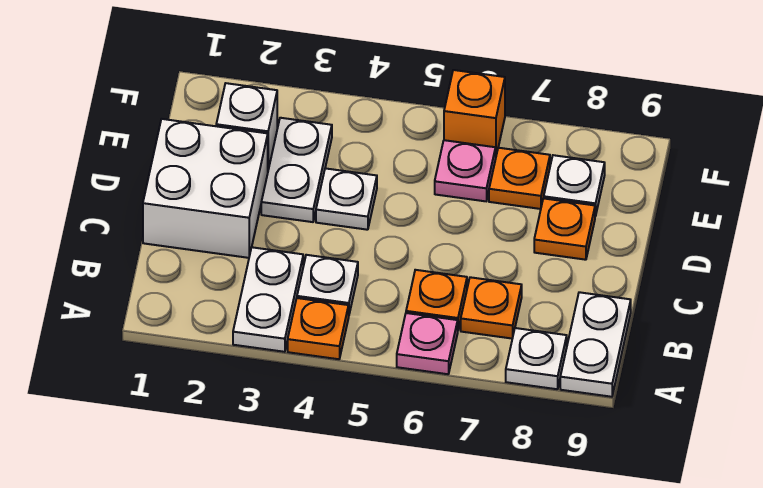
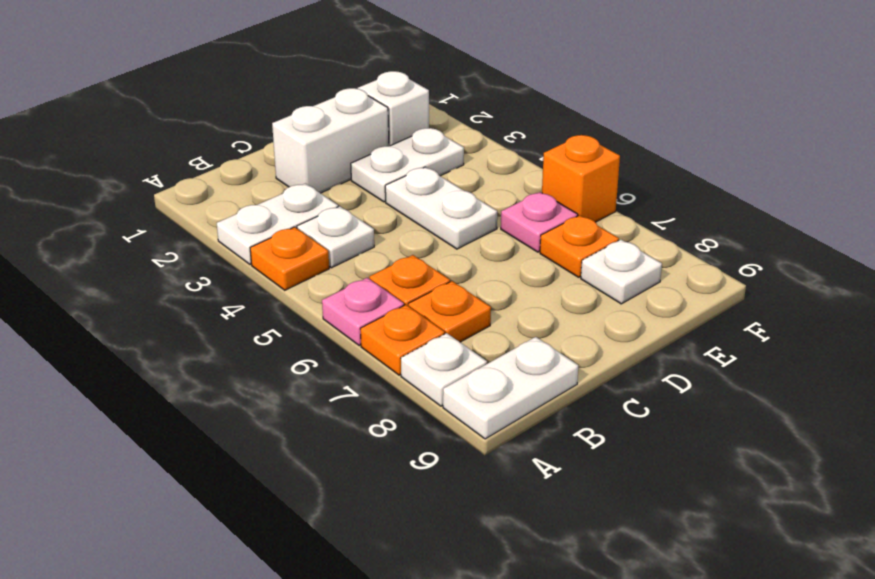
white brick C1:D2 level 1 -> white brick C2:D2 level 1
white plate D4 level 1 -> white plate D4:D5 level 1
orange plate D8 level 1 -> orange plate A7 level 1

